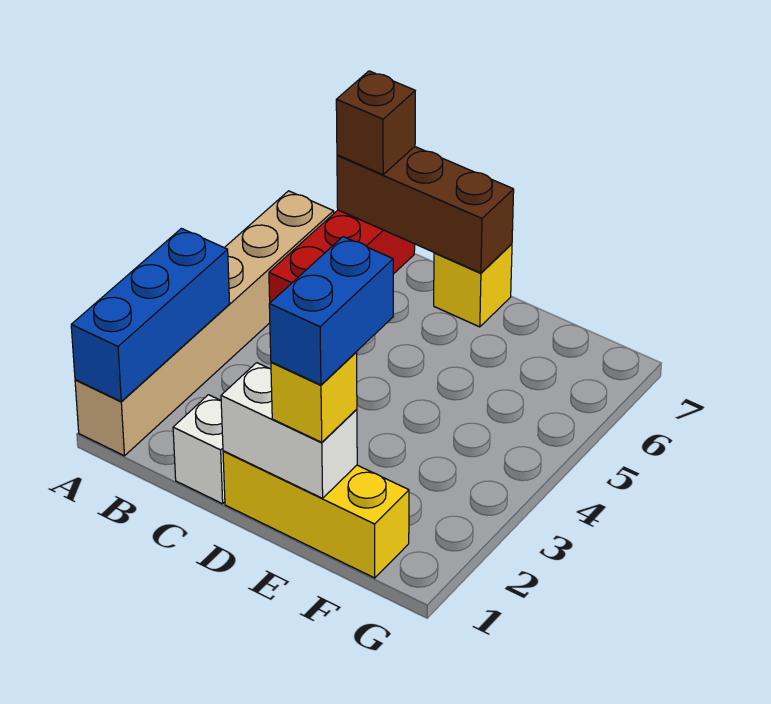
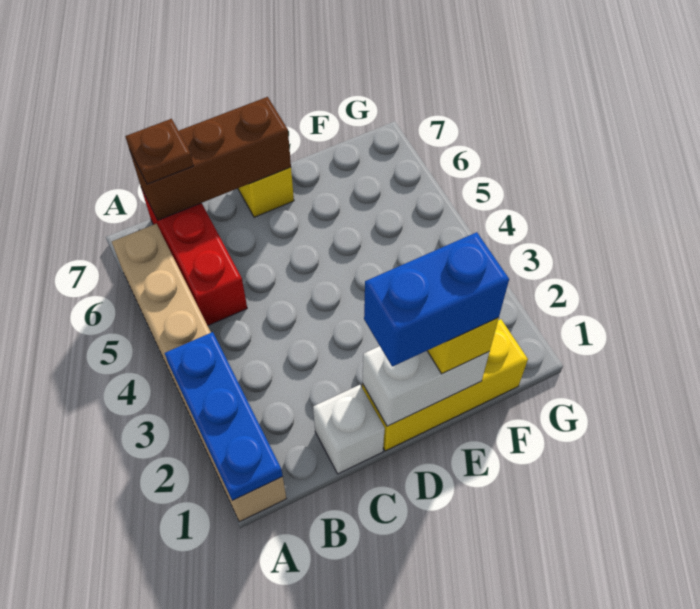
blue brick A1:A3 level 2 -> blue plate A1:A3 level 2
brown brick B7 level 3 -> brown plate B7 level 3
blue brick E1:E2 level 4 -> blue brick D1:E1 level 4

